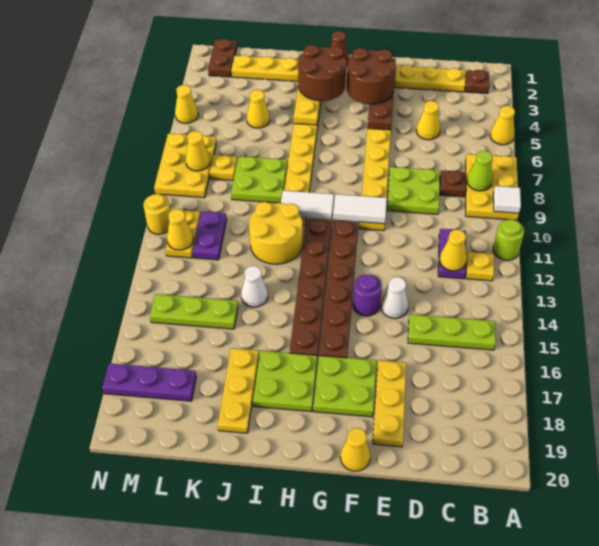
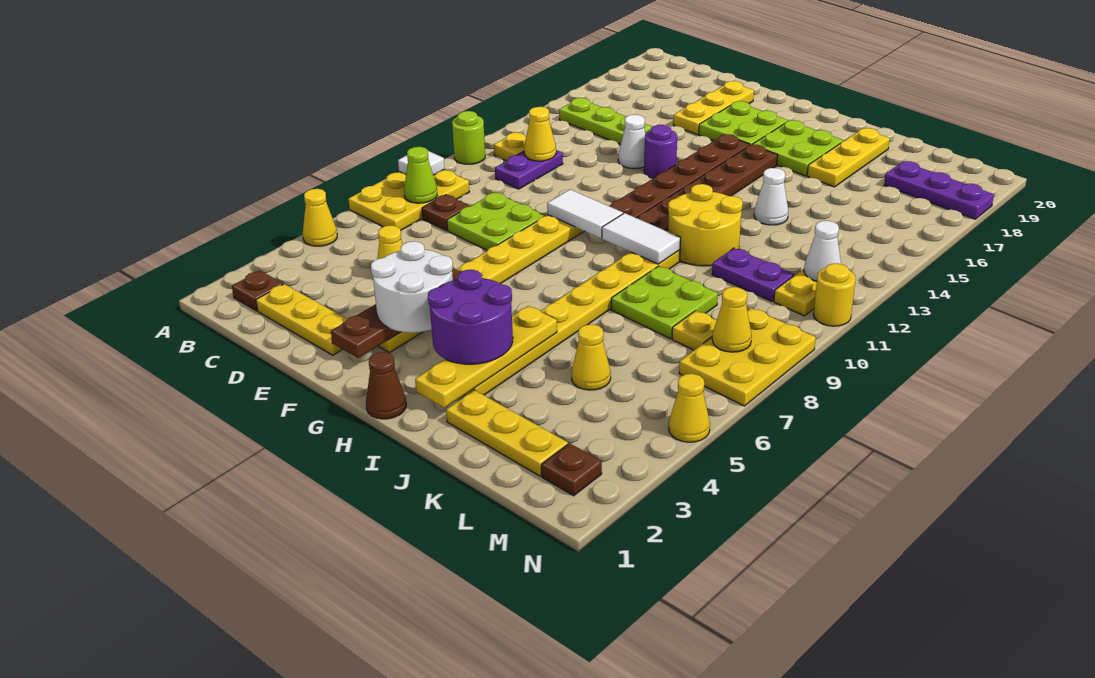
brown round brick F3:G4 level 3 -> white round brick F3:G4 level 3
yellow cone F20 level 1 -> none
brown round brick H3:I4 level 3 -> purple round brick H3:I4 level 3
lime plate K15:M15 level 1 -> none
purple plate L11:L12 level 1 -> purple plate K11:L11 level 1
brown plate M1:M2 level 1 -> brown plate M2 level 1
yellow cone M12 level 2 -> white cone M12 level 2

